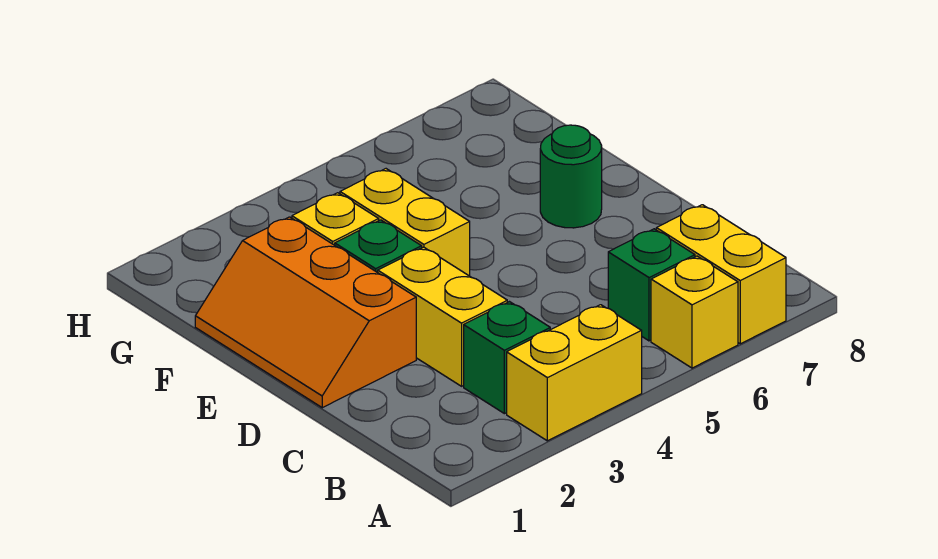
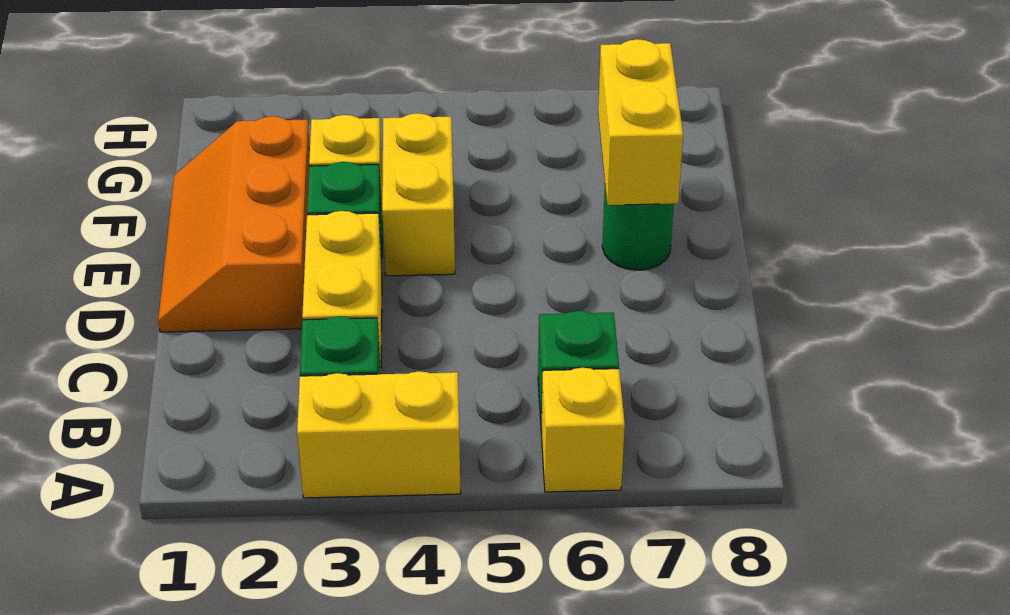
yellow brick A7:B7 level 1 -> yellow brick E7:F7 level 2

